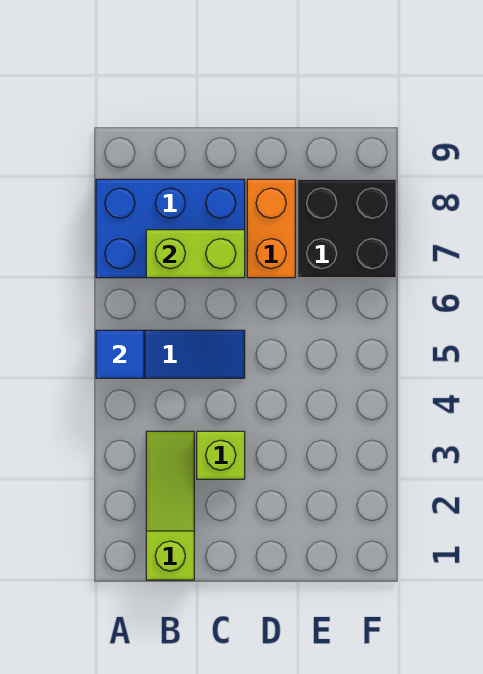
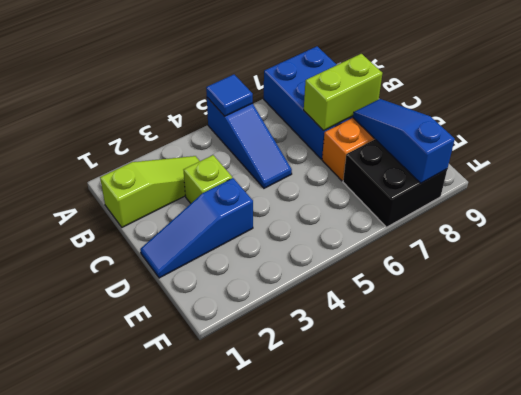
lime brick B7:C7 level 2 -> lime brick C7:C8 level 2
none -> blue slope D1:D3 level 1 top 3
none -> blue slope D8:F8 level 2 top F

